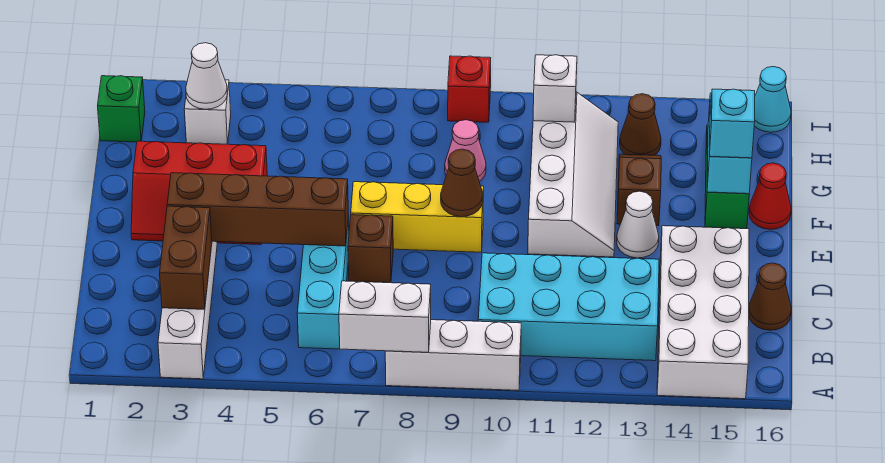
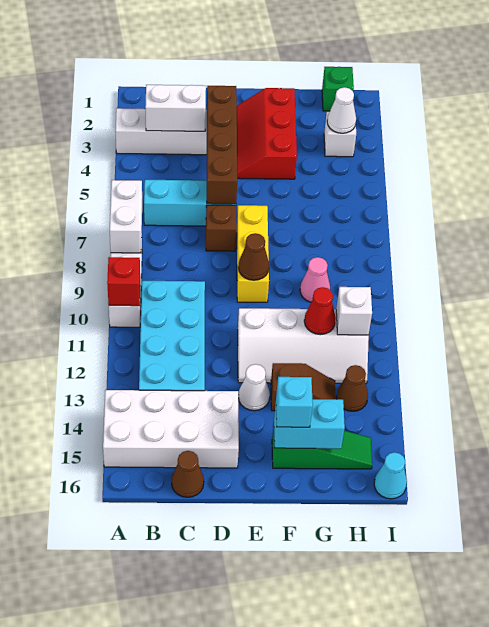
brown brick B3:C3 level 2 -> white brick B3:C3 level 2
red cone F16 level 1 -> red cone G11 level 2
red brick I9 level 1 -> red brick A10 level 2

